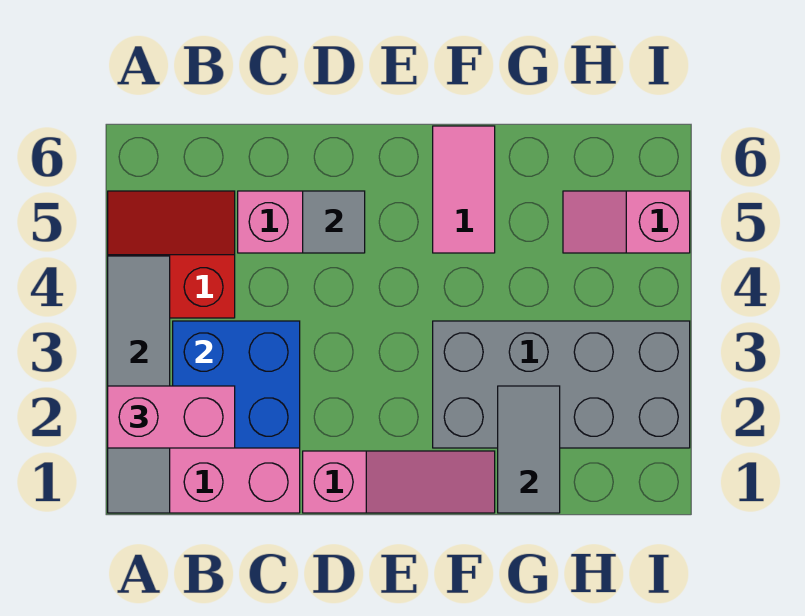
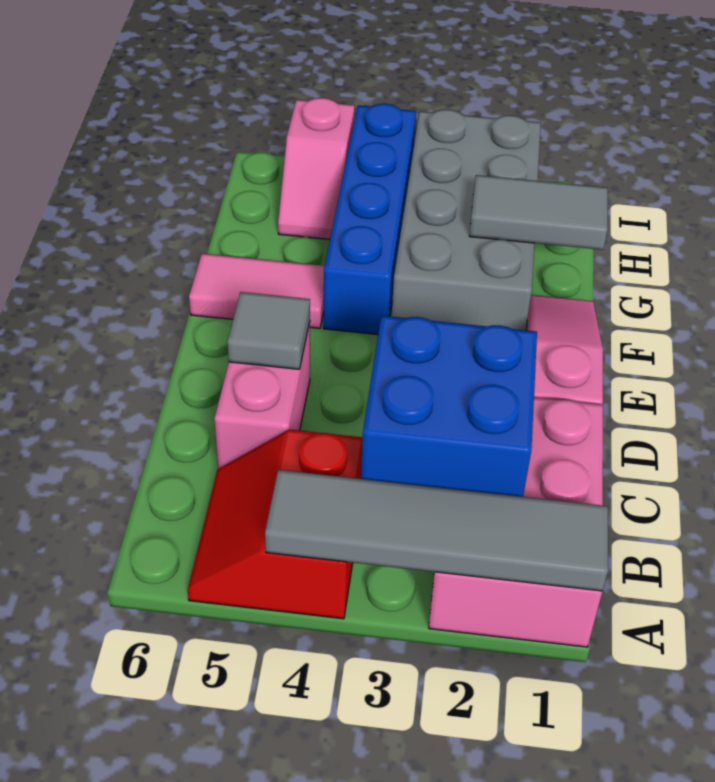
pink brick A2:B2 level 3 -> none
none -> blue brick F4:I4 level 1

